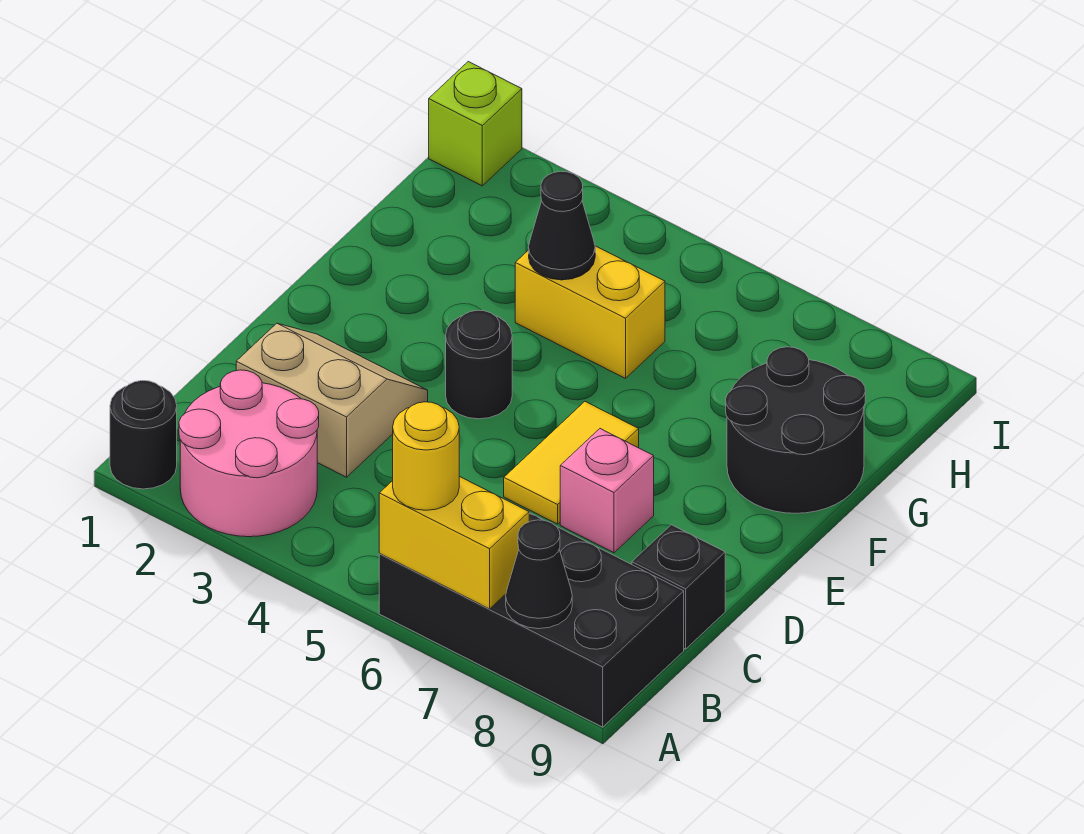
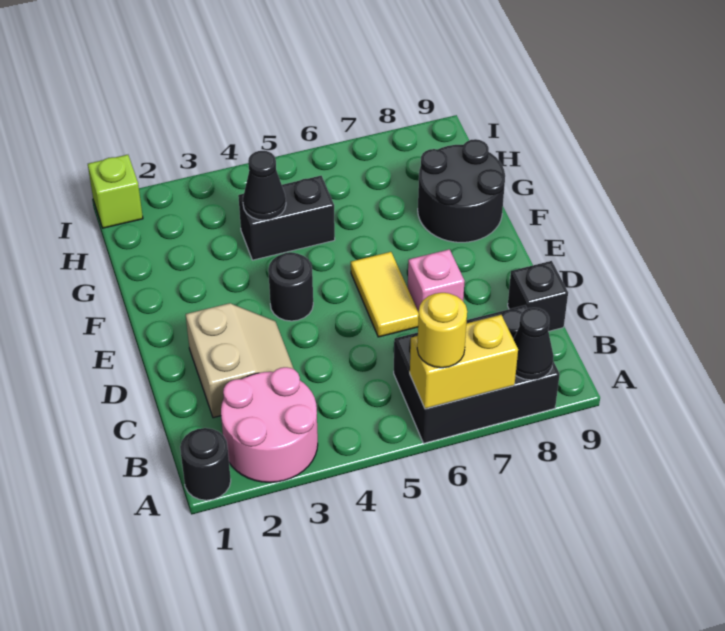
black brick A6:B9 level 1 -> black brick A6:B8 level 1
tan slope C2:D3 level 1 top C -> tan slope C2:D3 level 1 top 2
yellow brick G4:G5 level 1 -> black brick G4:G5 level 1

